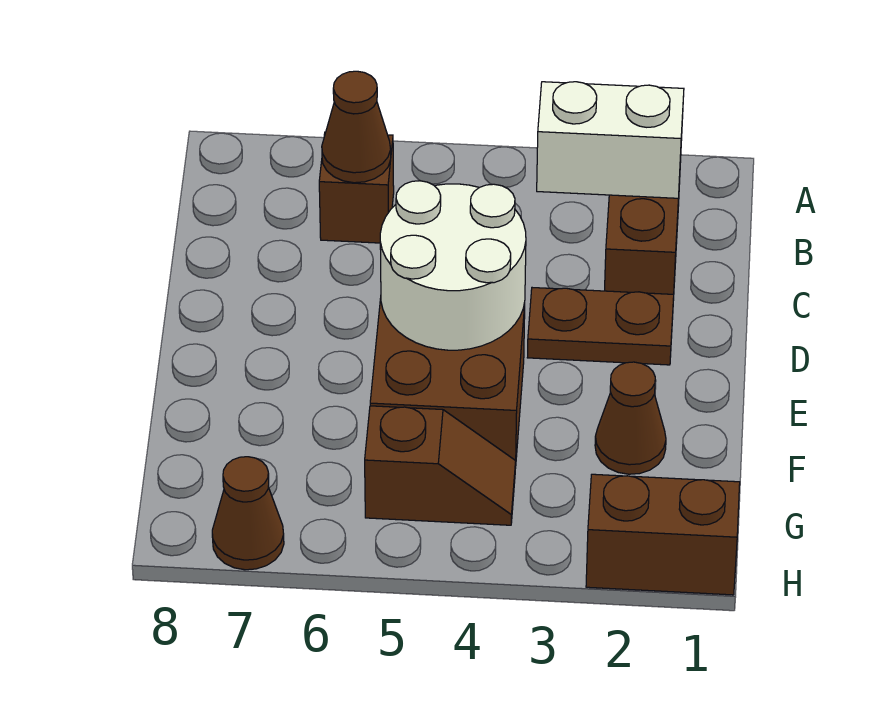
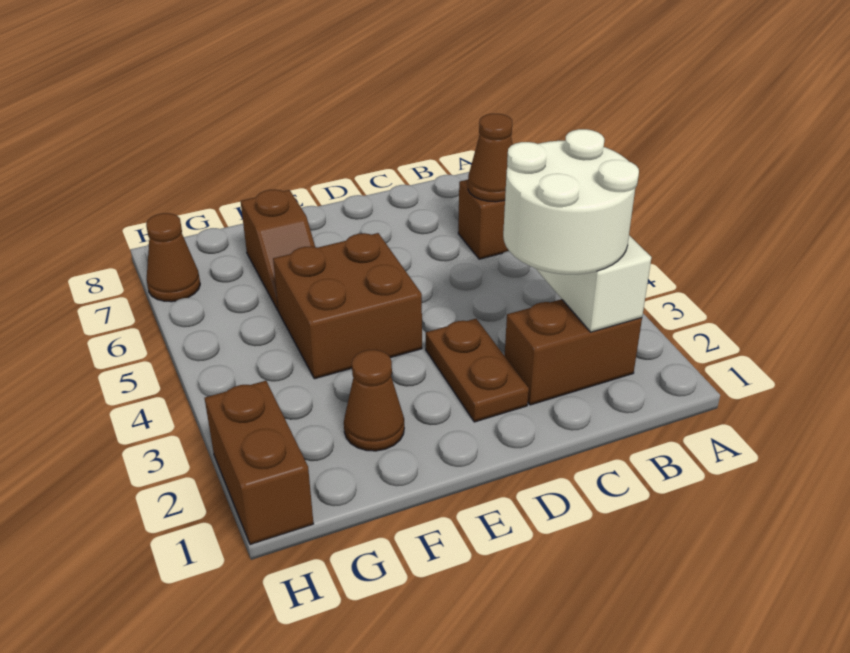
white round brick D4:E5 level 2 -> white round brick B2:C3 level 3
brown slope G4:G5 level 1 top 5 -> brown slope F6:F7 level 1 top 7

